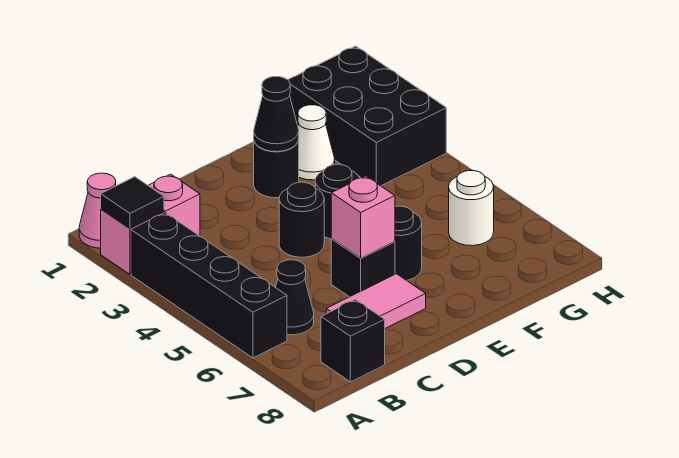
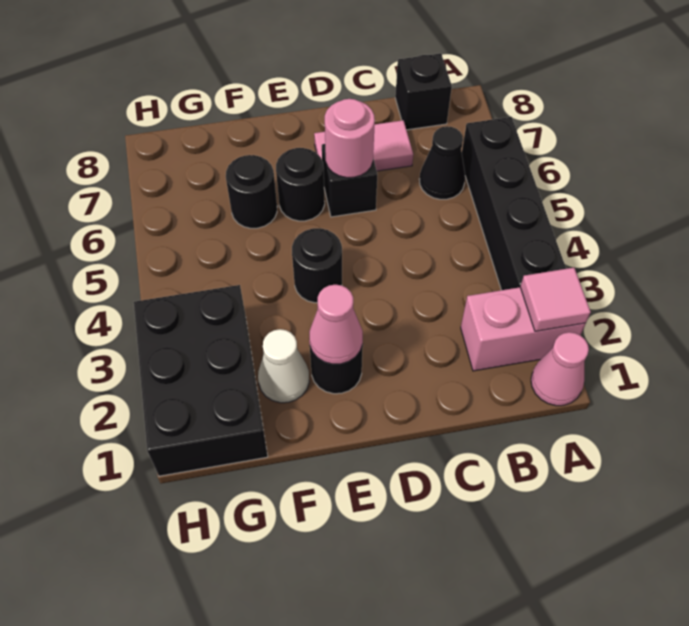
black tile A2 level 2 -> pink tile A2 level 2
black round brick D4 level 1 -> black round brick F6 level 1
pink brick D6 level 2 -> pink round brick D6 level 2
black cone E2 level 2 -> pink cone E2 level 2
white round brick G6 level 1 -> none

